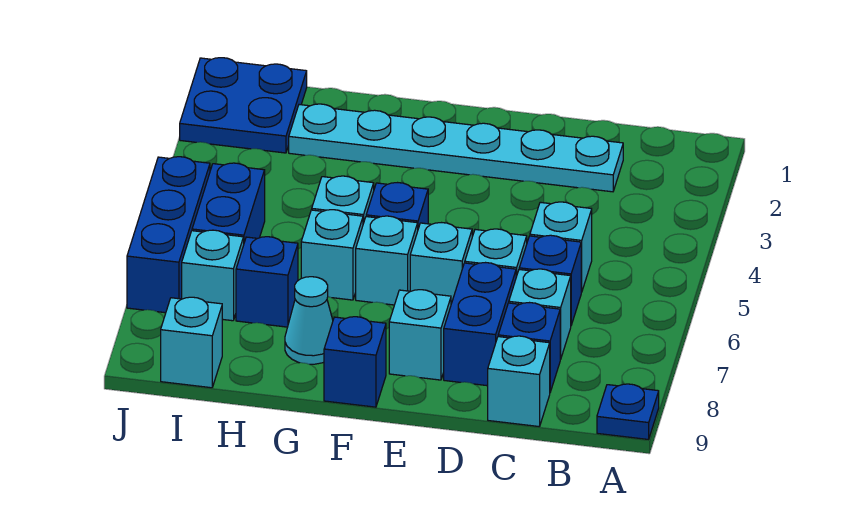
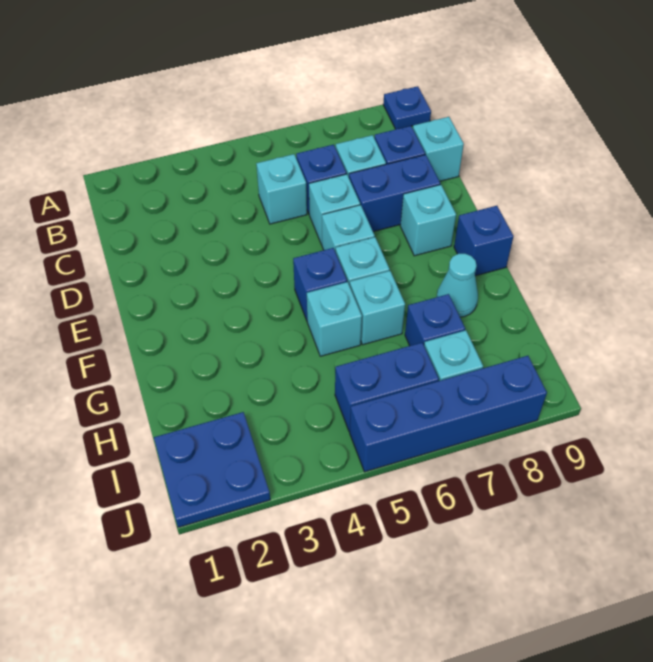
cyan plate C2:H2 level 1 -> none
cyan brick I9 level 1 -> none
blue brick J5:J7 level 1 -> blue brick J5:J8 level 1

